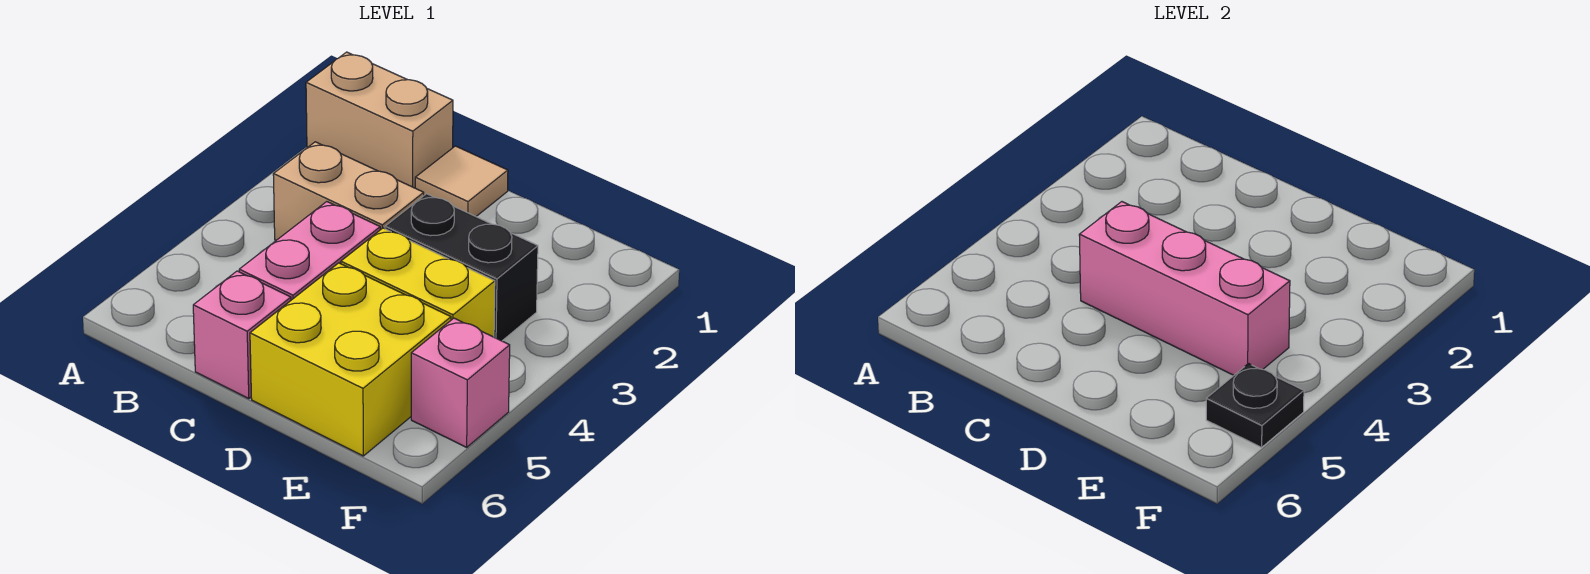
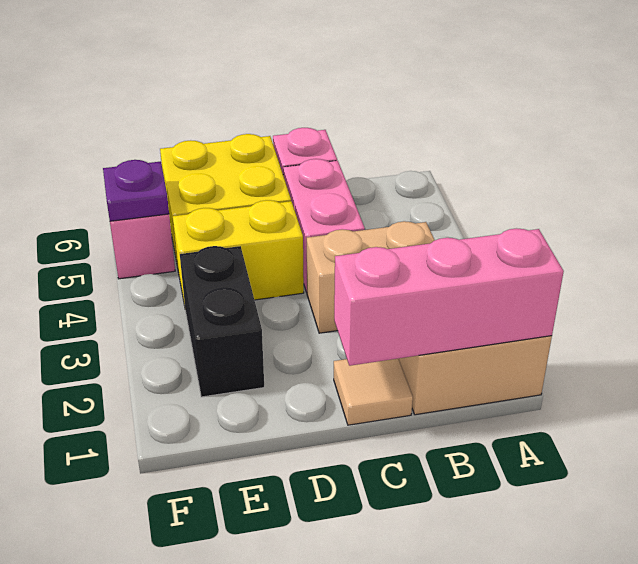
pink brick C4:E4 level 2 -> pink brick A1:C1 level 2
black brick D3:E3 level 1 -> black brick E2:E3 level 1
black plate F5 level 2 -> purple plate F5 level 2

